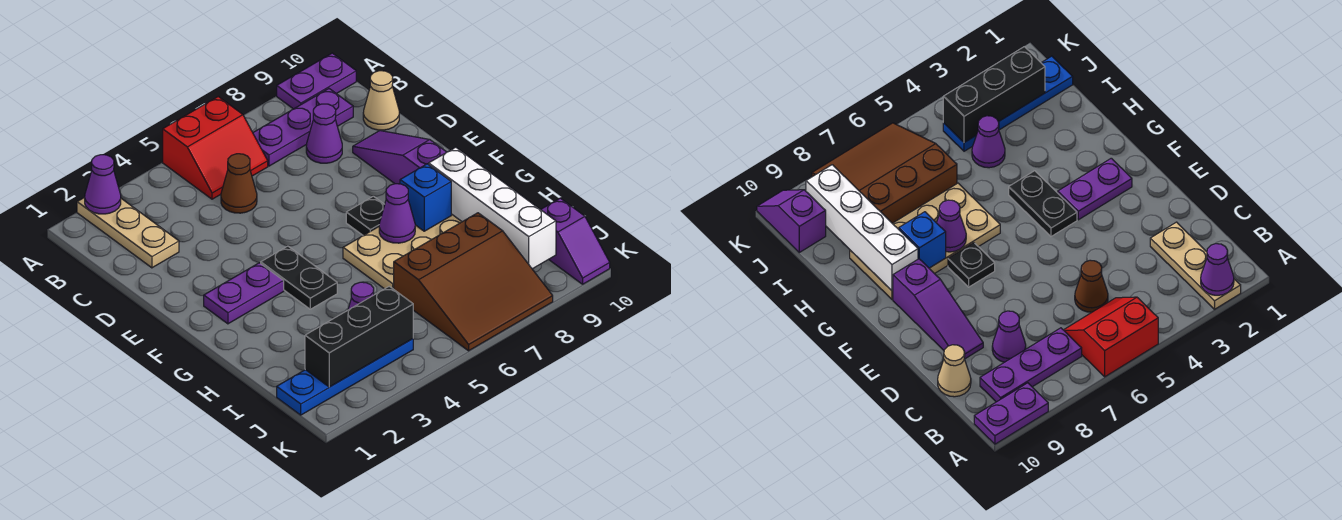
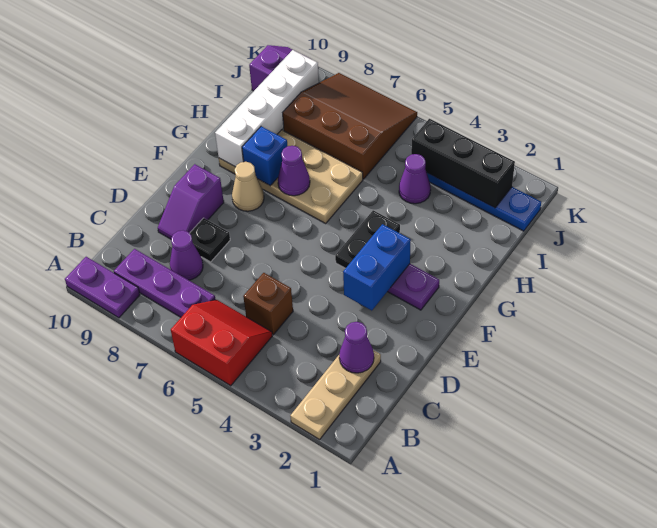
purple cone A2 level 2 -> purple cone C2 level 2
brown cone C5 level 1 -> brown brick C5 level 1
tan cone C10 level 1 -> tan cone F8 level 1
purple slope D9:F9 level 1 top F -> purple slope D9:E9 level 1 top E
none -> blue brick E3:F3 level 2
black plate F7 level 1 -> black plate D8 level 1

